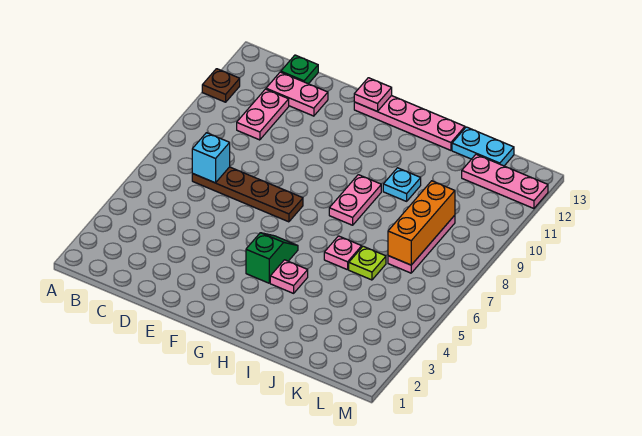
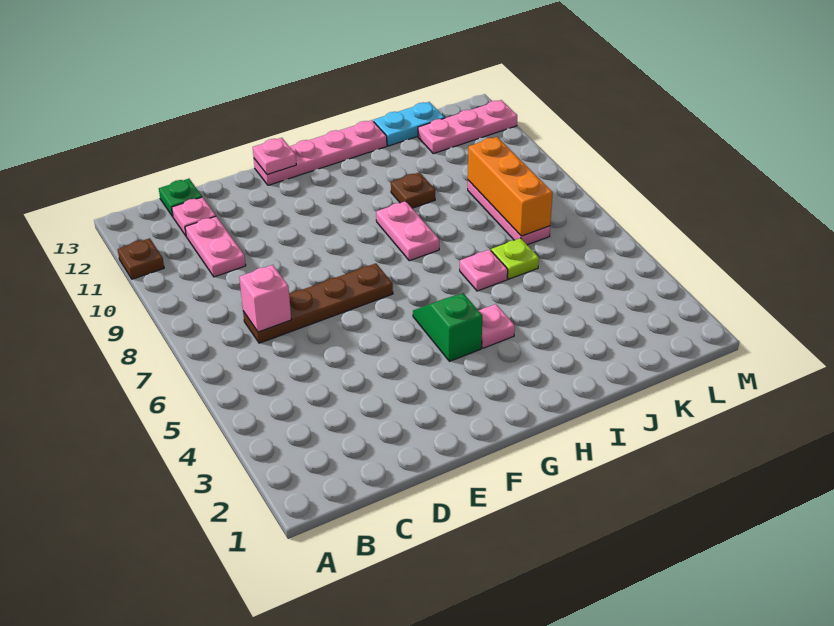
cyan brick C7 level 2 -> pink brick C7 level 2
pink plate C12:D12 level 1 -> pink plate C12 level 1
cyan plate I10 level 1 -> brown plate I10 level 1

